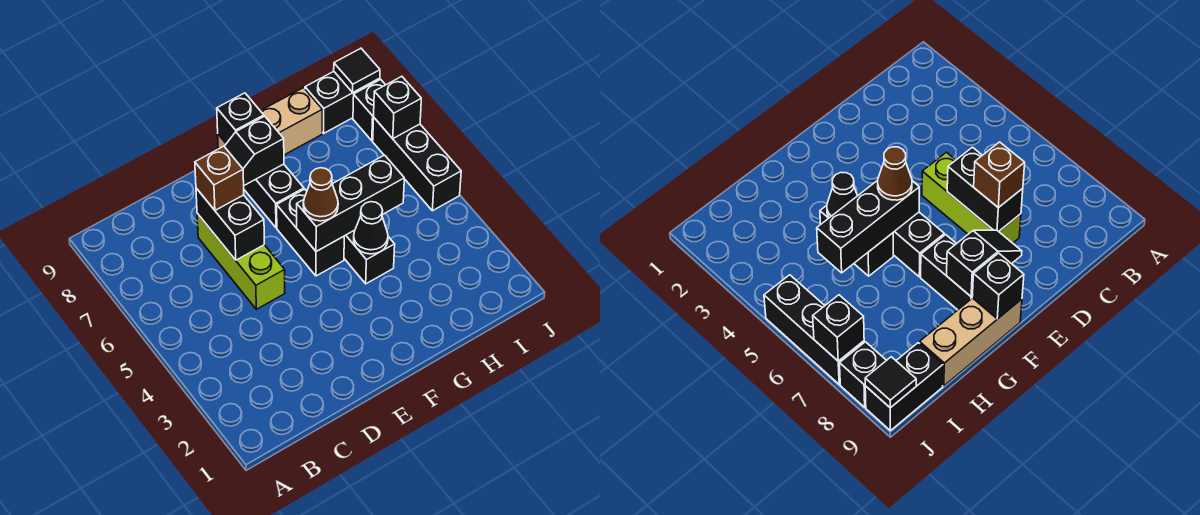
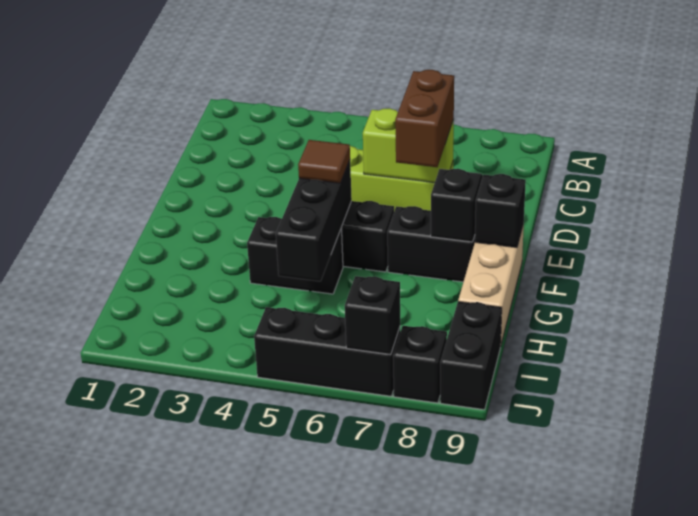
black brick D6:D7 level 2 -> lime brick D6:D7 level 2
brown brick D7 level 3 -> brown brick D7:E7 level 3
brown cone F5 level 3 -> brown tile F5 level 3
black cone G4 level 2 -> none
black tile J9 level 2 -> none

